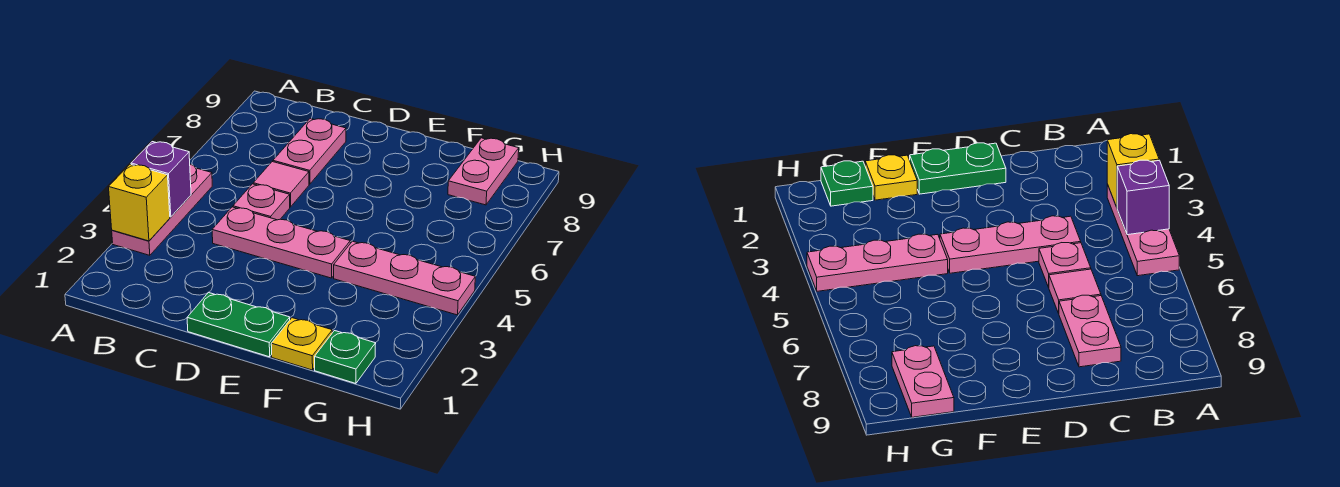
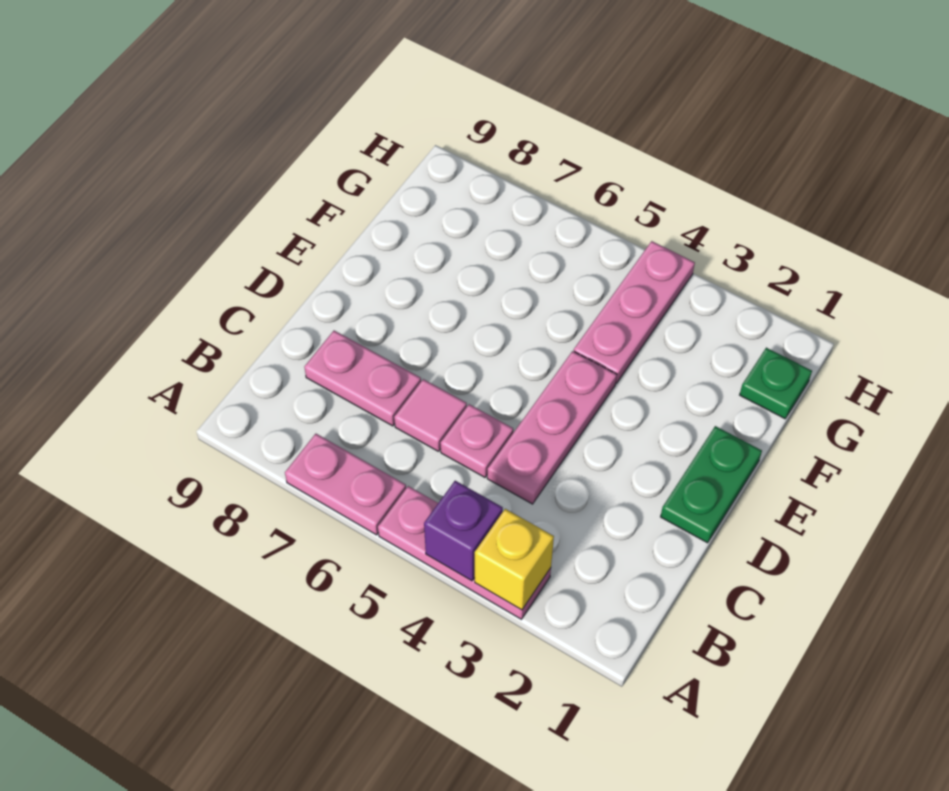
yellow plate F1 level 1 -> none
pink plate G8:G9 level 1 -> pink plate A6:A7 level 1

